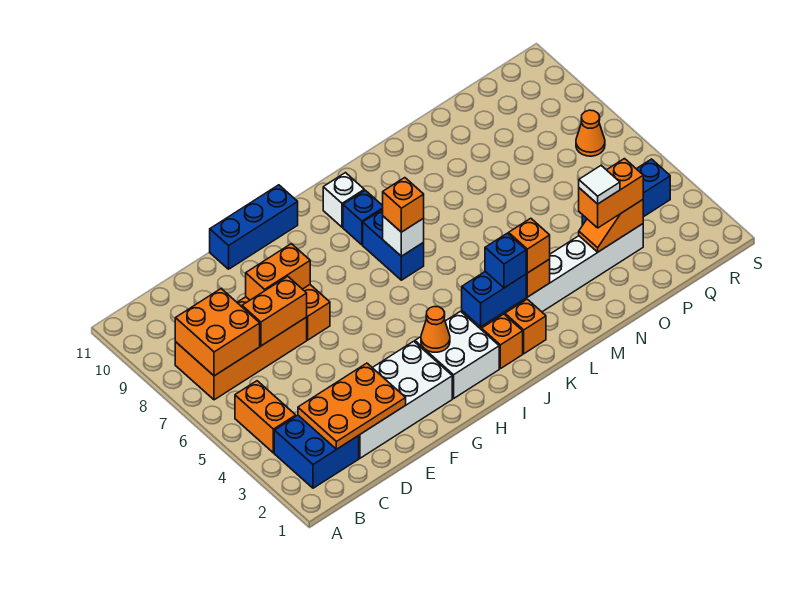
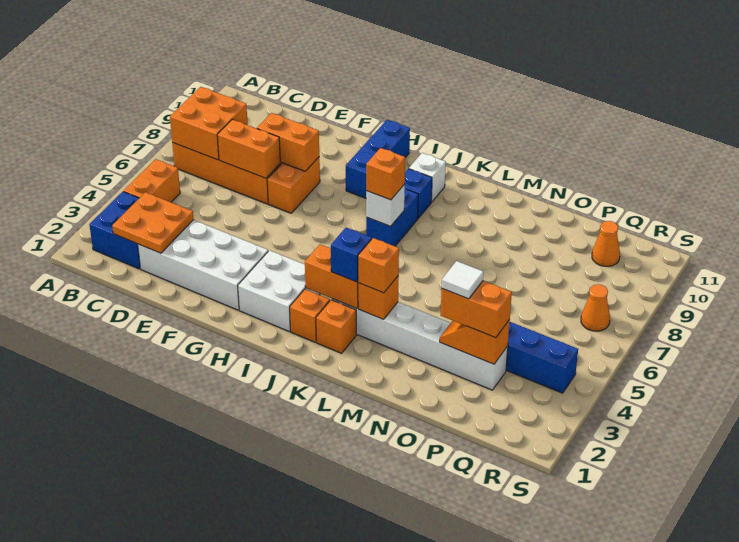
orange plate C2:E3 level 2 -> orange plate C2:D3 level 2
blue brick F11:H11 level 1 -> blue brick H9:H11 level 1
orange cone H3 level 2 -> orange cone Q10 level 1
blue brick J3:K3 level 2 -> orange brick J3:K3 level 2

